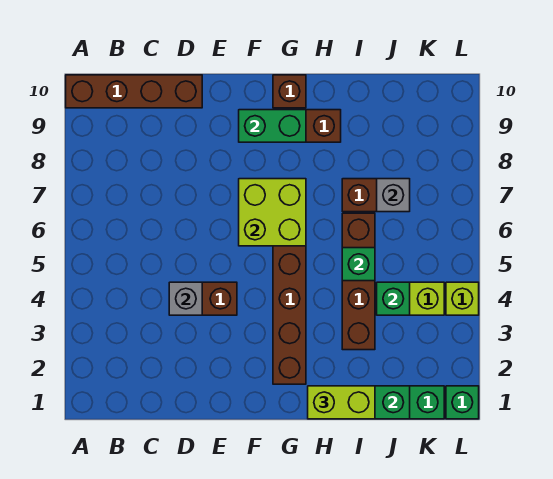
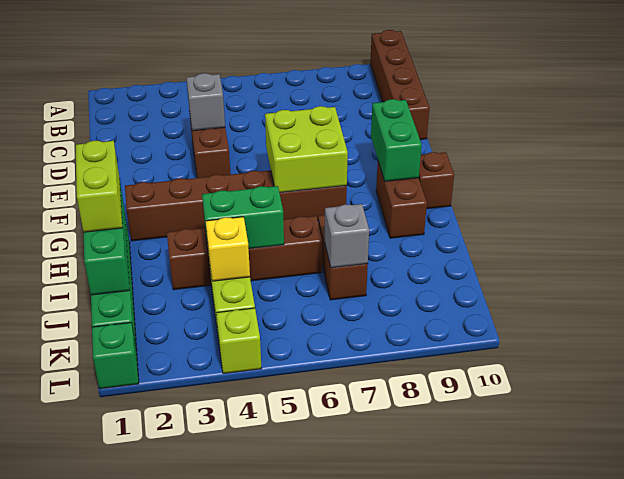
green brick I5 level 2 -> green brick I4:I5 level 2
green brick J4 level 2 -> yellow brick J4 level 2

